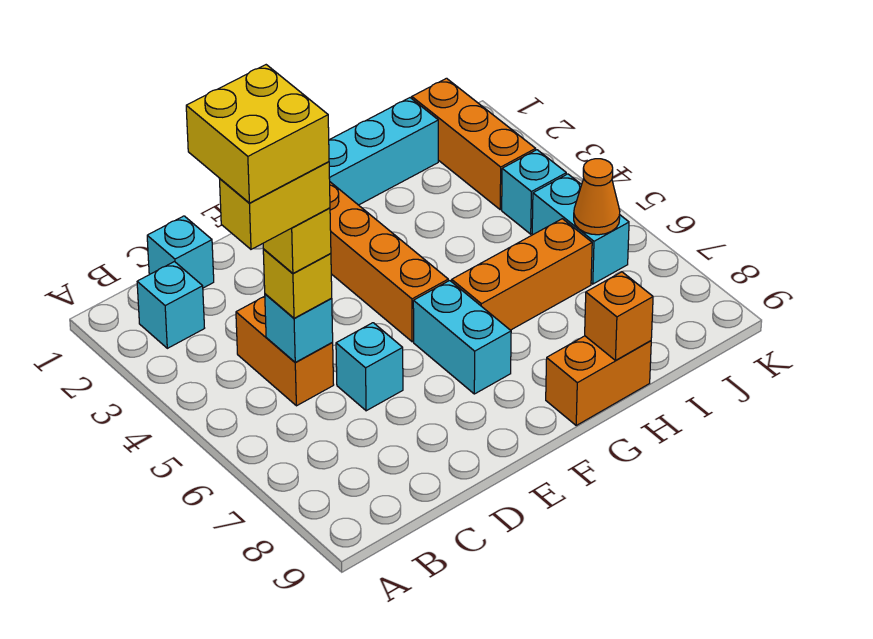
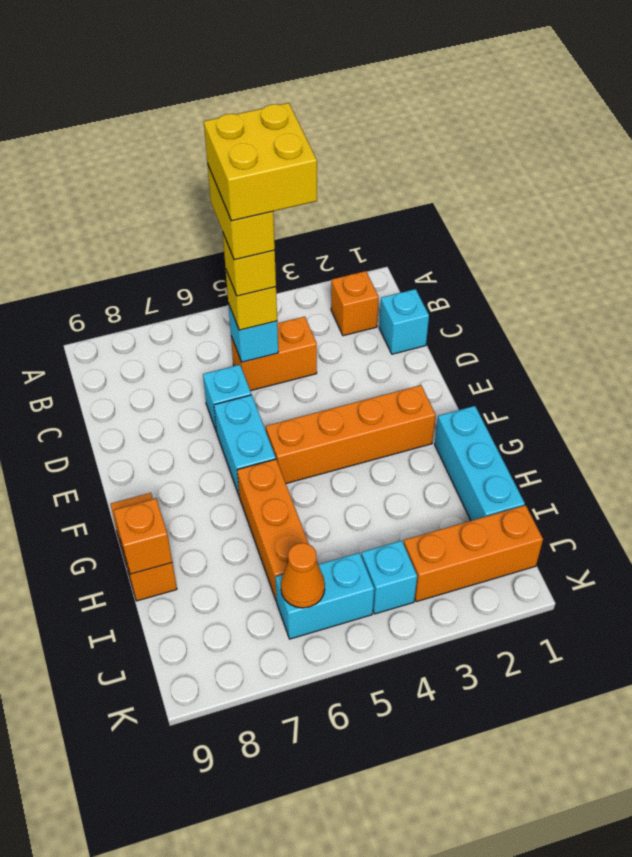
cyan brick B2 level 1 -> orange brick B2 level 1
cyan brick F6:F7 level 1 -> cyan brick E6:F6 level 1

